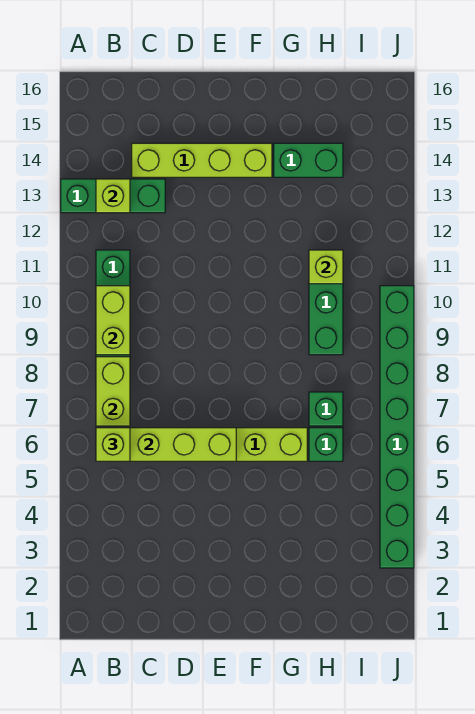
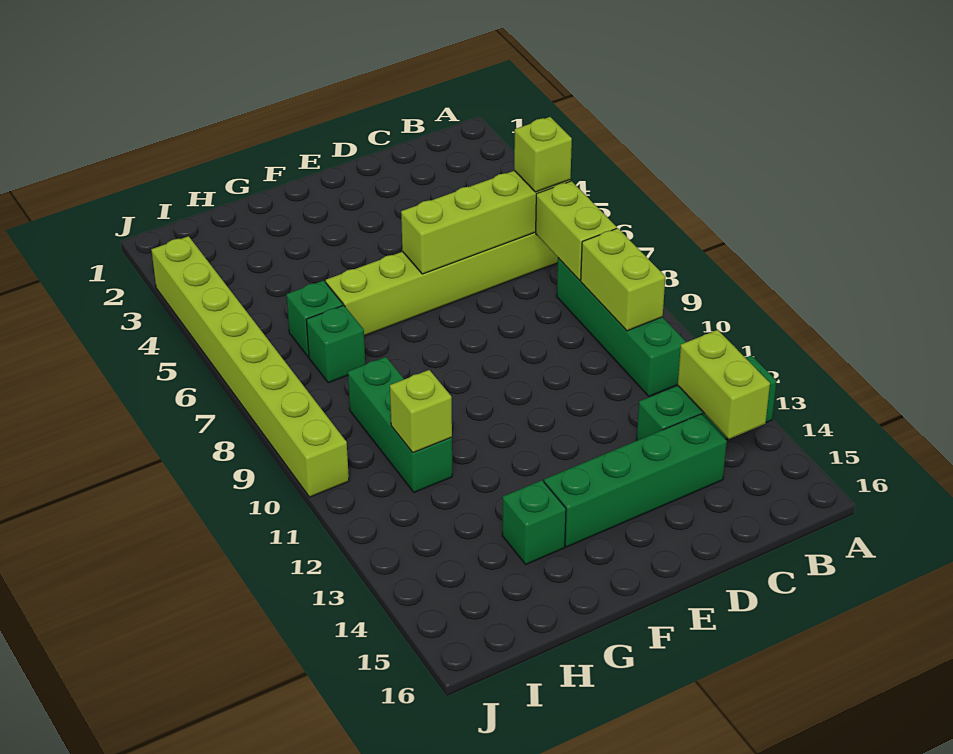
lime brick B13 level 2 -> lime brick B13:B14 level 2
lime brick C14:F14 level 1 -> green brick C14:F14 level 1
green brick G14:H14 level 1 -> green brick G14 level 1
green brick J3:J10 level 1 -> lime brick J3:J10 level 1

